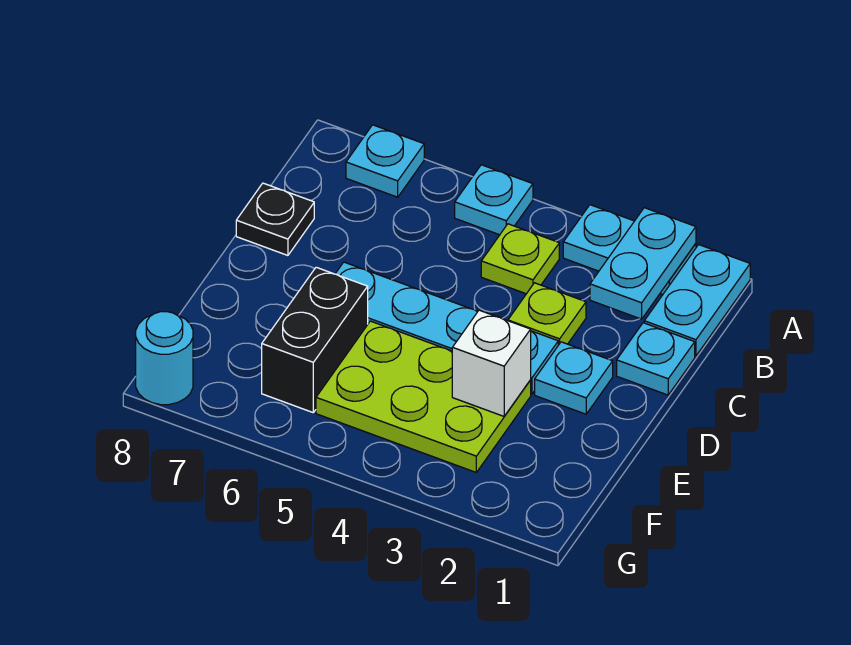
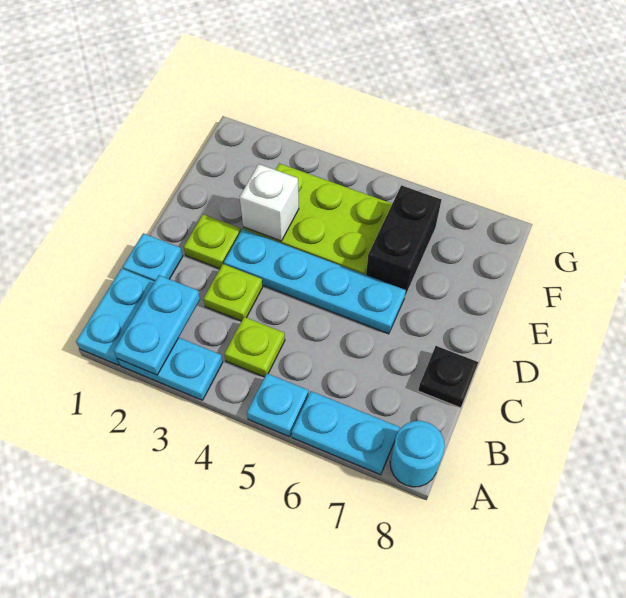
cyan plate A7 level 1 -> cyan plate A6:A7 level 1
cyan plate D2 level 1 -> lime plate D2 level 1
cyan round brick G8 level 1 -> cyan round brick A8 level 1

